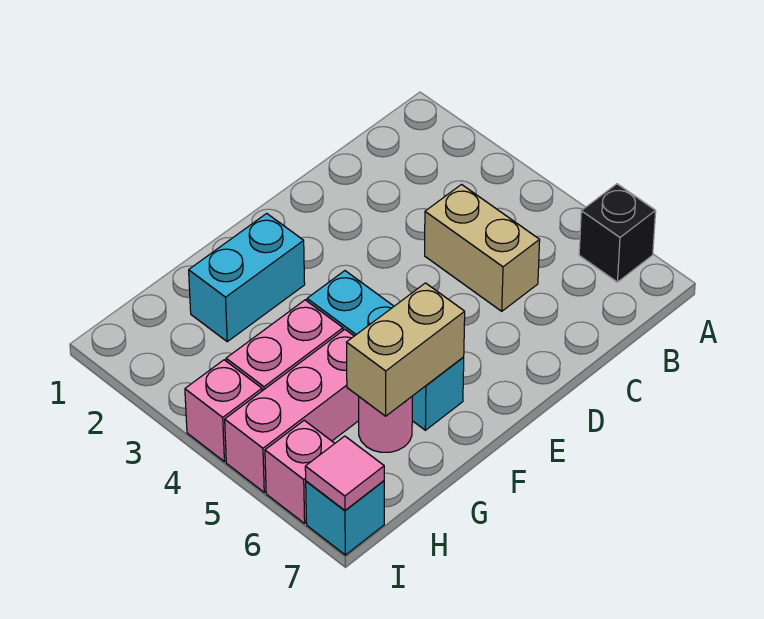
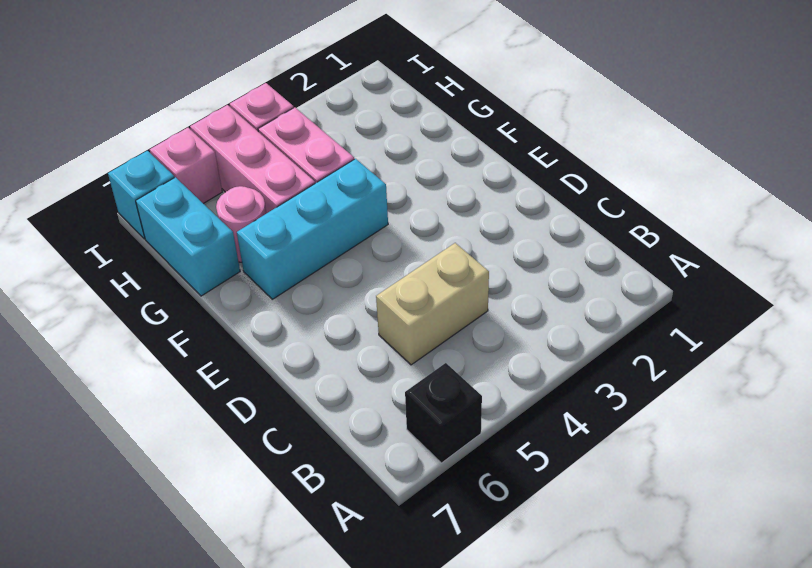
cyan brick F2:G2 level 1 -> cyan brick G7:H7 level 1
tan brick F6:G6 level 2 -> none
pink tile I7 level 2 -> none

